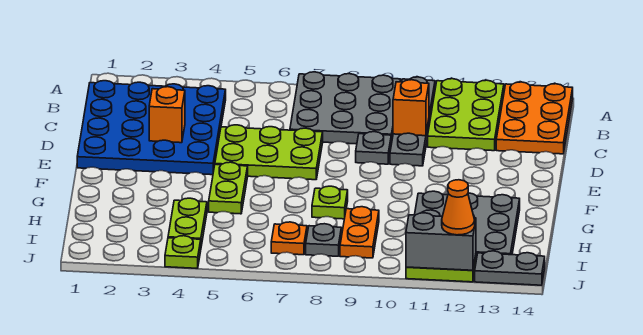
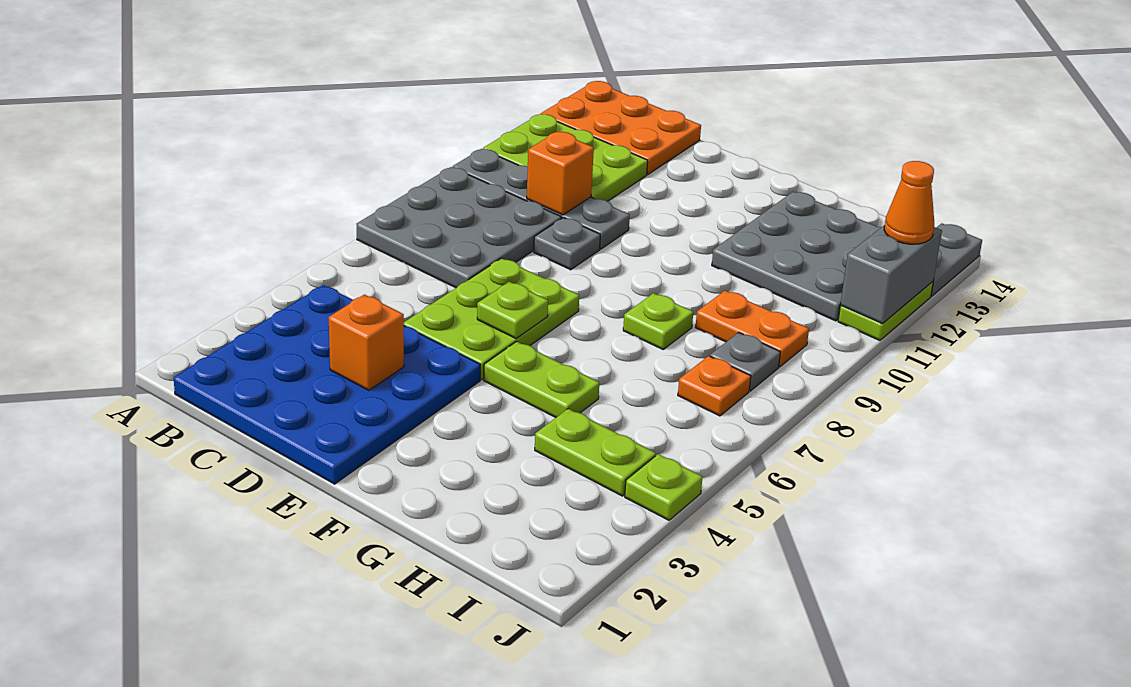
none -> lime plate E6 level 2

